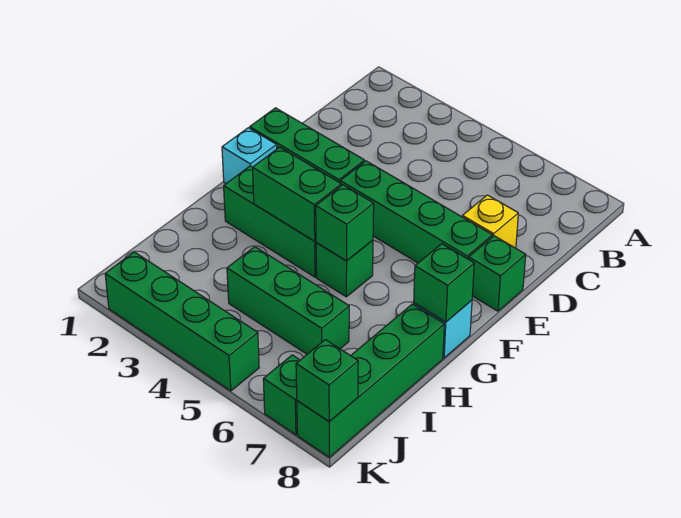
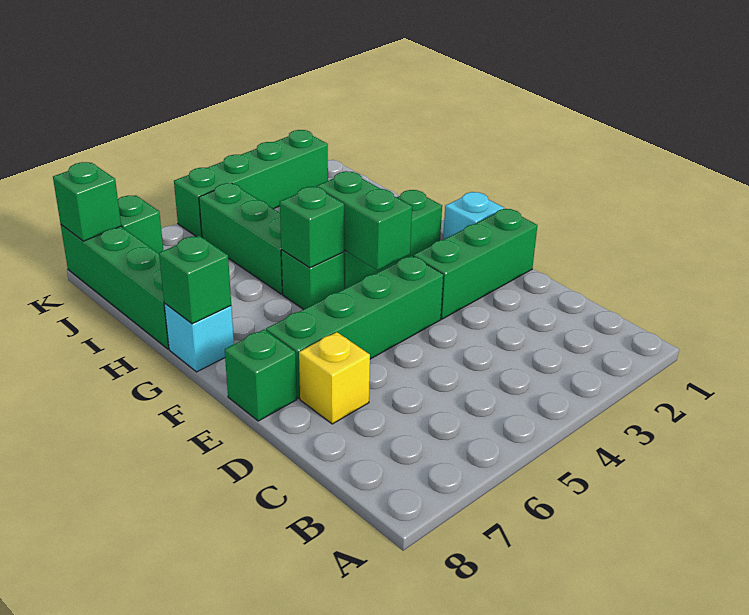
green brick G3:G4 level 2 -> green brick F4:G4 level 2
green brick I4:I6 level 1 -> green brick H5:J5 level 1

